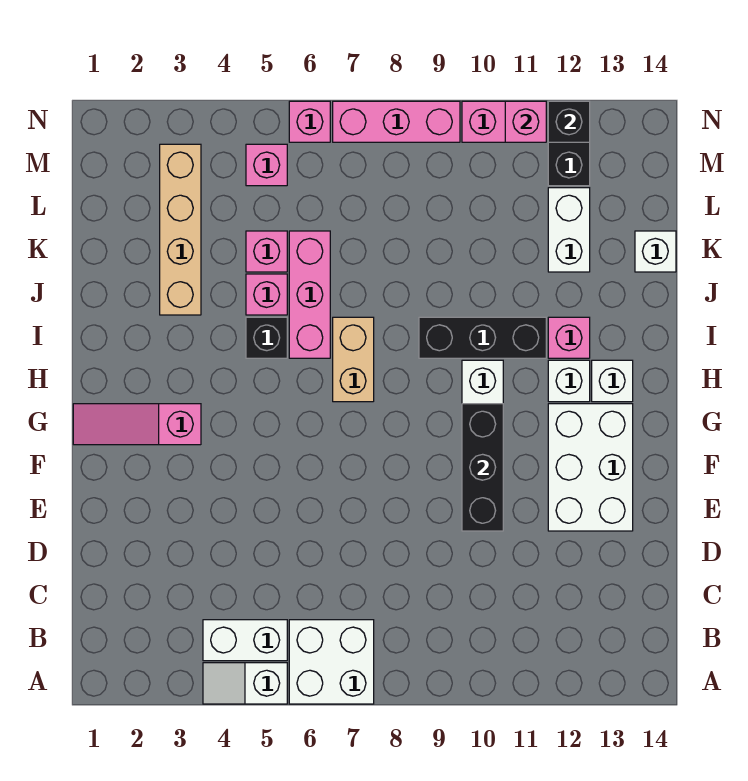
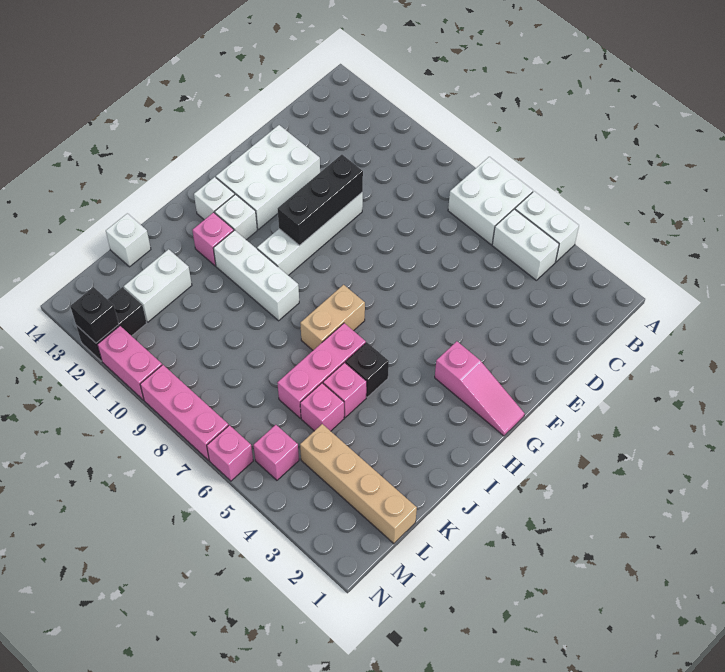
white slope A4:A5 level 1 top 5 -> white brick A4:A5 level 1
black brick I9:I11 level 1 -> white brick I9:I11 level 1
tan brick J3:M3 level 1 -> tan brick L1:L4 level 1
pink brick N11 level 2 -> none

